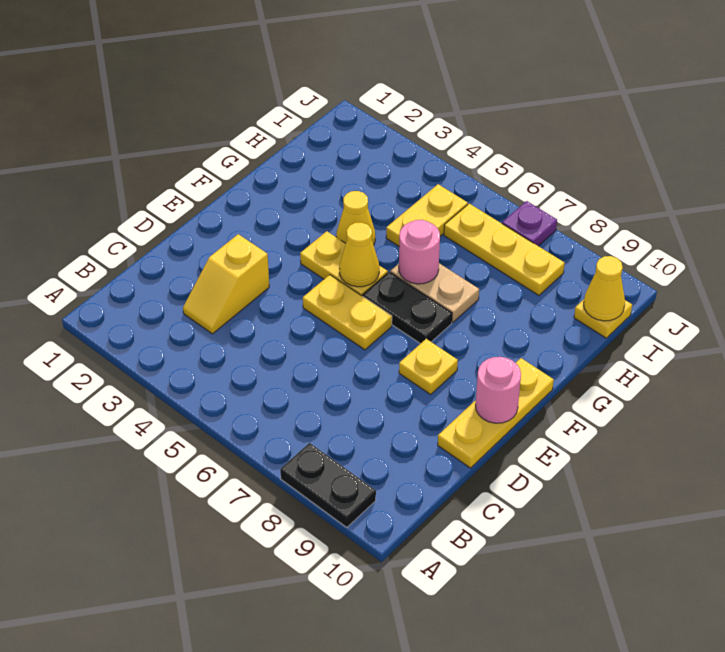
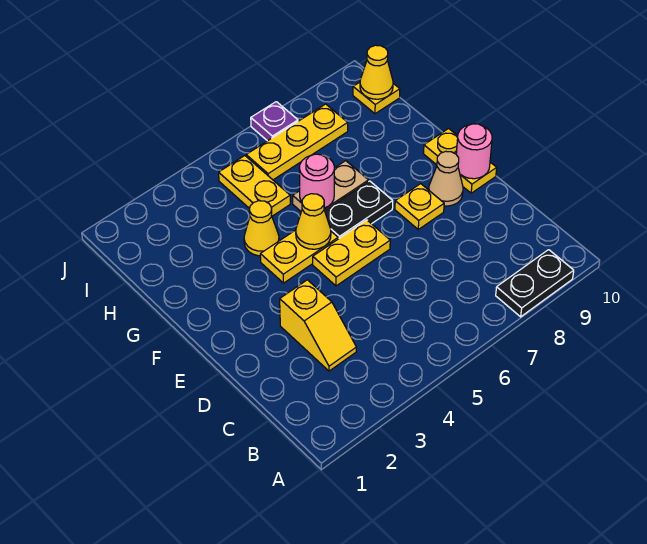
yellow plate D10:F10 level 1 -> yellow plate E10:F10 level 1
none -> tan cone E9 level 1

